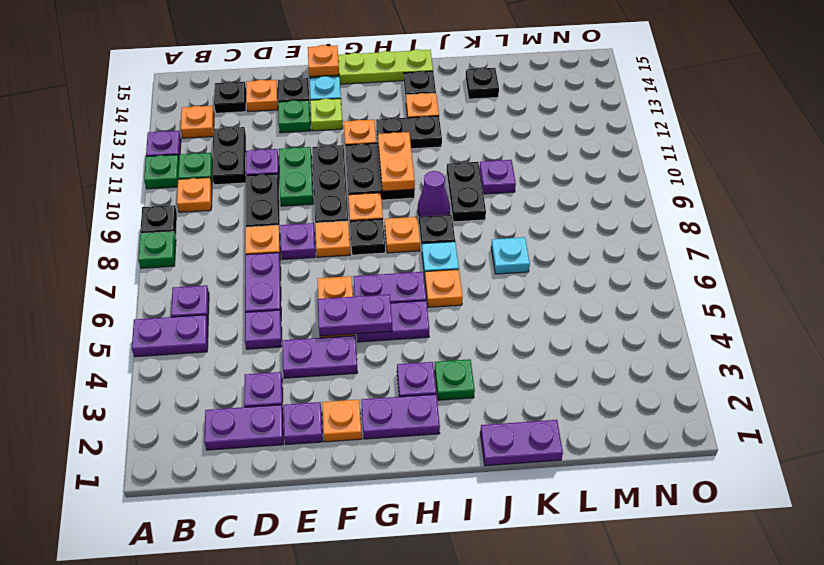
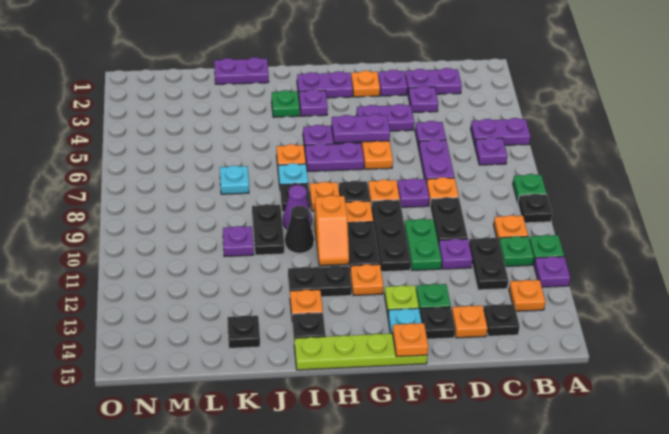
orange plate H10:H11 level 2 -> orange slope H10:H11 level 2 top 10
none -> black cone I10 level 1

